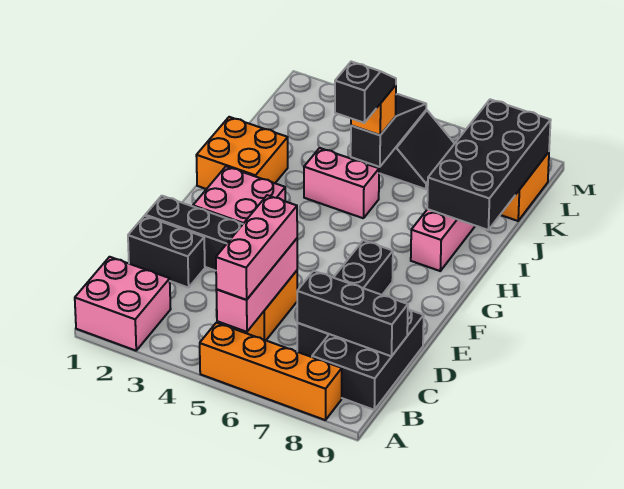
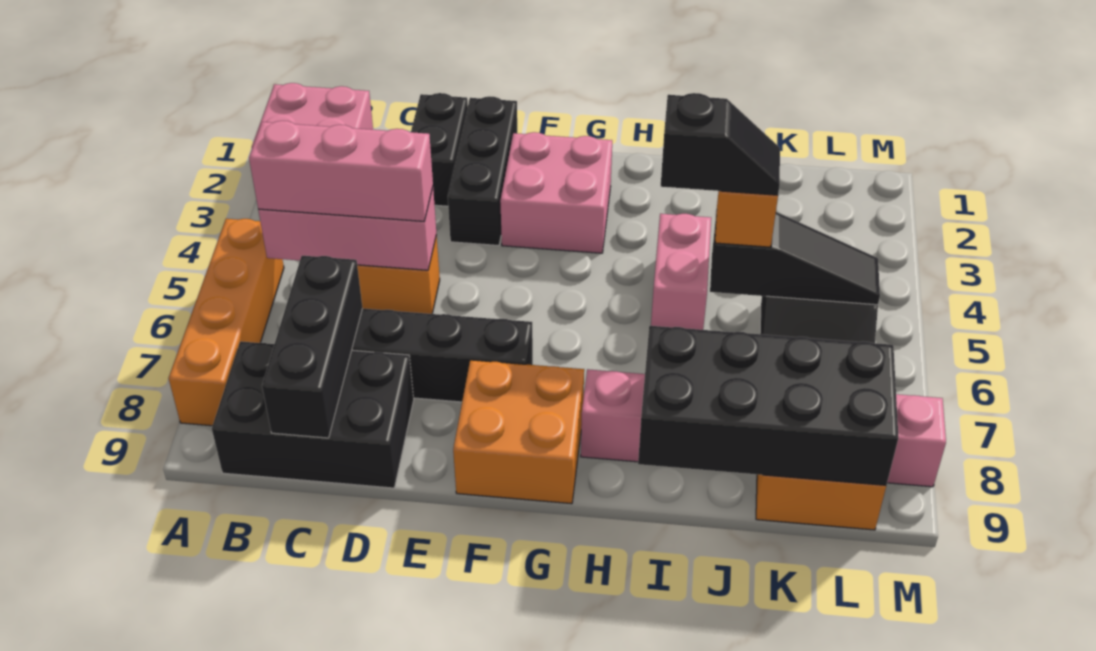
orange brick H1:I2 level 1 -> orange brick F8:G9 level 1

